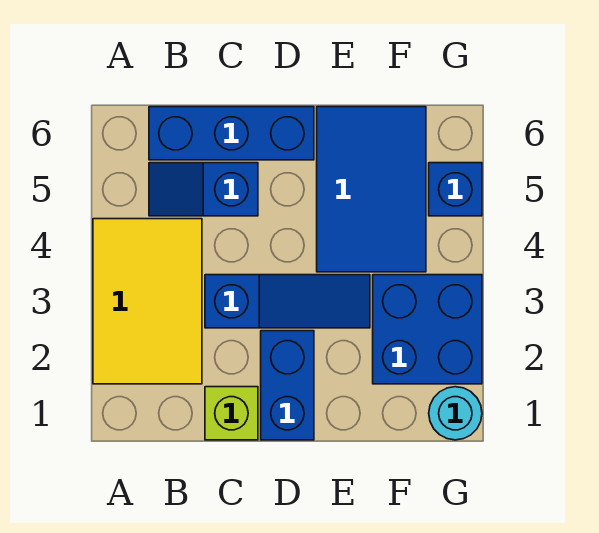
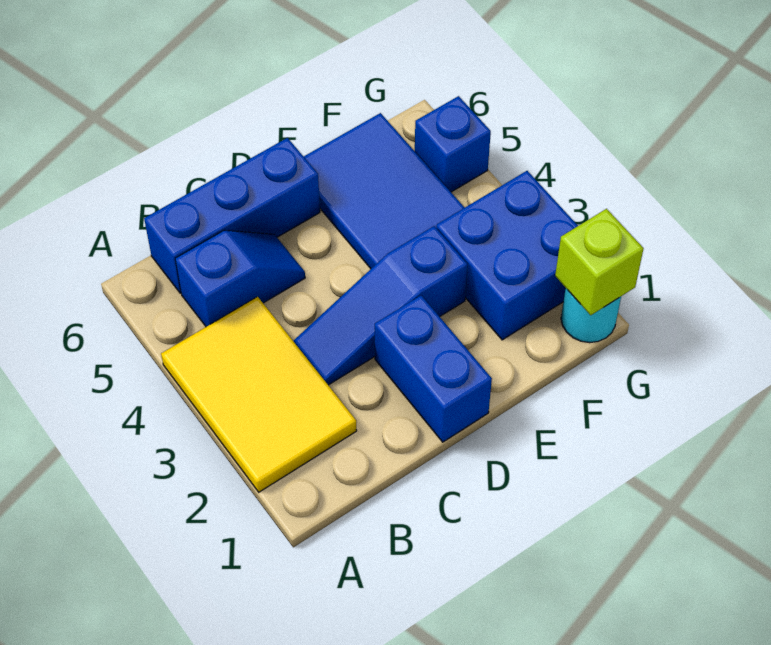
blue slope B5:C5 level 1 top C -> blue slope B5:C5 level 1 top B
lime brick C1 level 1 -> lime brick G1 level 2
blue slope C3:E3 level 1 top C -> blue slope C3:E3 level 1 top E

